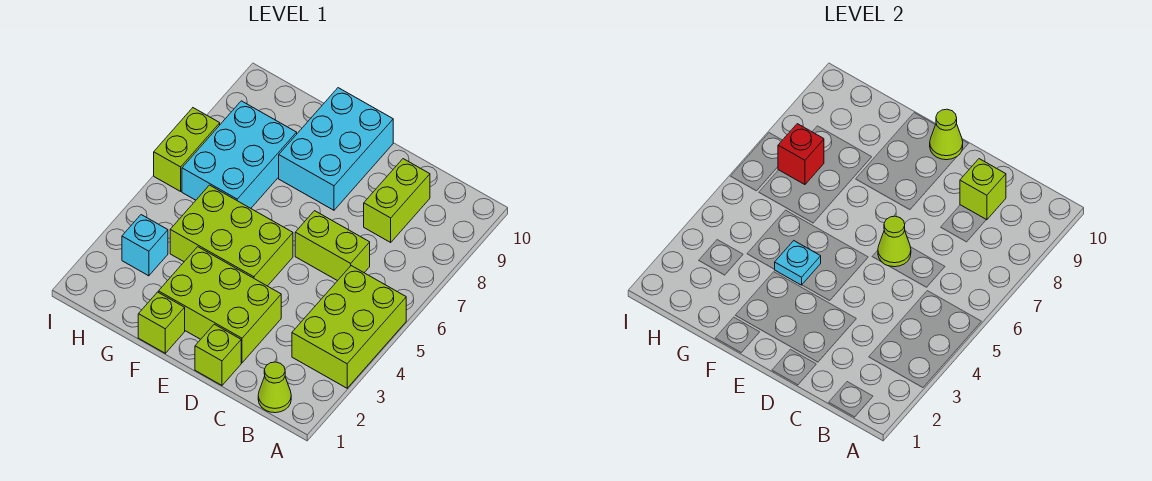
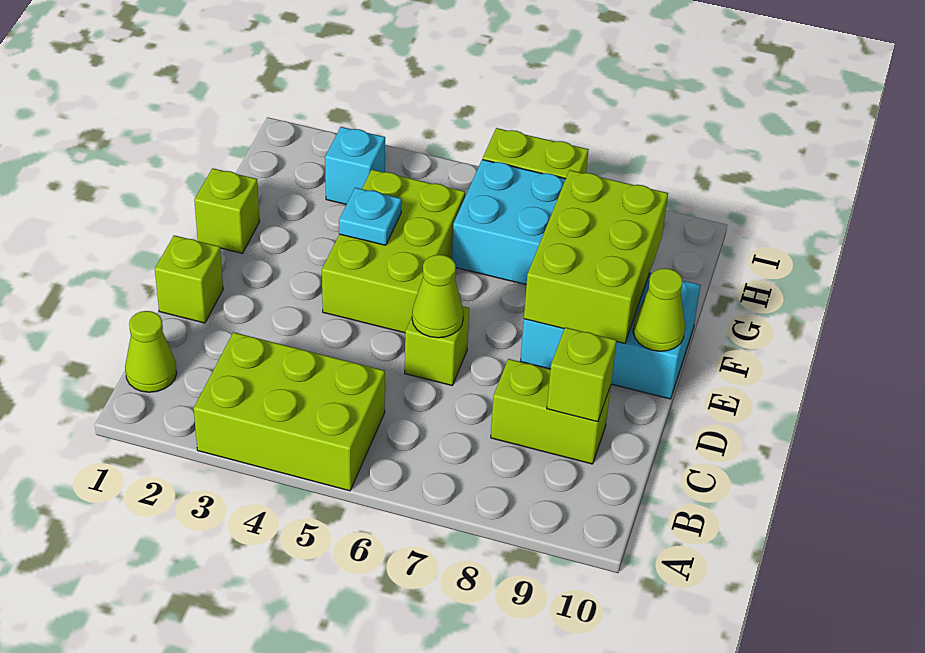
lime brick C6:D6 level 1 -> lime brick D6 level 1
lime brick D2:F3 level 1 -> lime brick E8:G9 level 2
red brick H7 level 2 -> none

